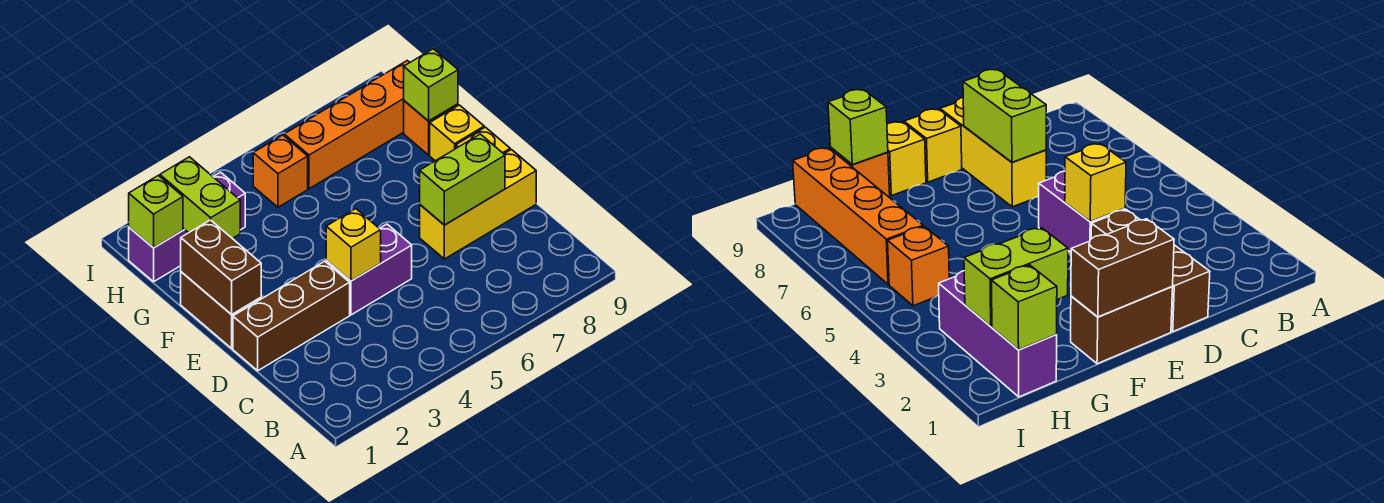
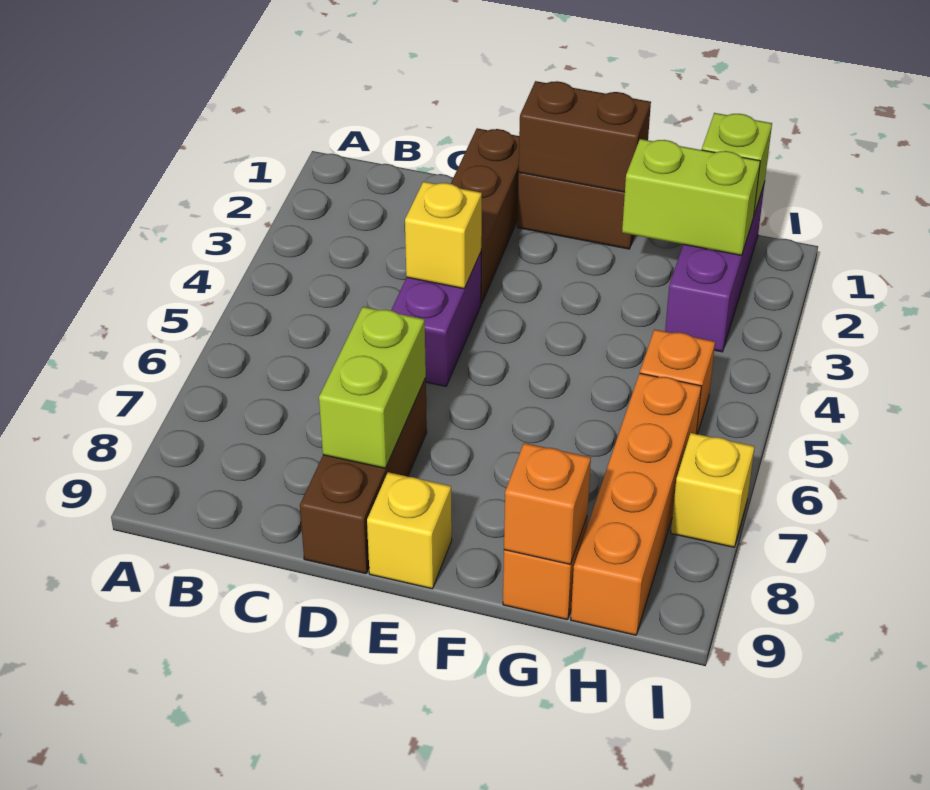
yellow brick D7:D9 level 1 -> brown brick D7:D9 level 1
yellow brick F9 level 1 -> yellow brick I7 level 1
lime brick G9 level 2 -> orange brick G9 level 2

